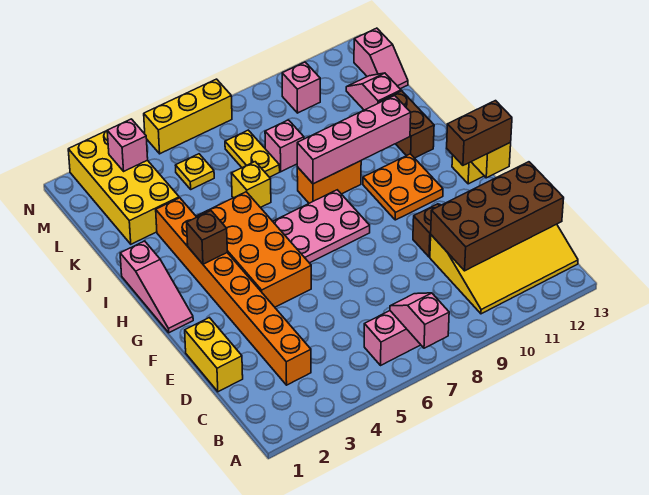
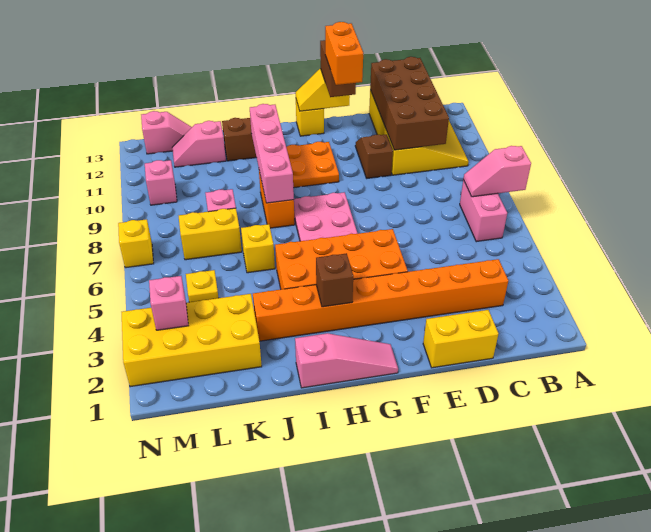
none -> orange brick F11:F12 level 4
yellow plate K7:L7 level 1 -> yellow brick K7:L7 level 1
yellow brick N5:N7 level 1 -> yellow brick N7 level 1

